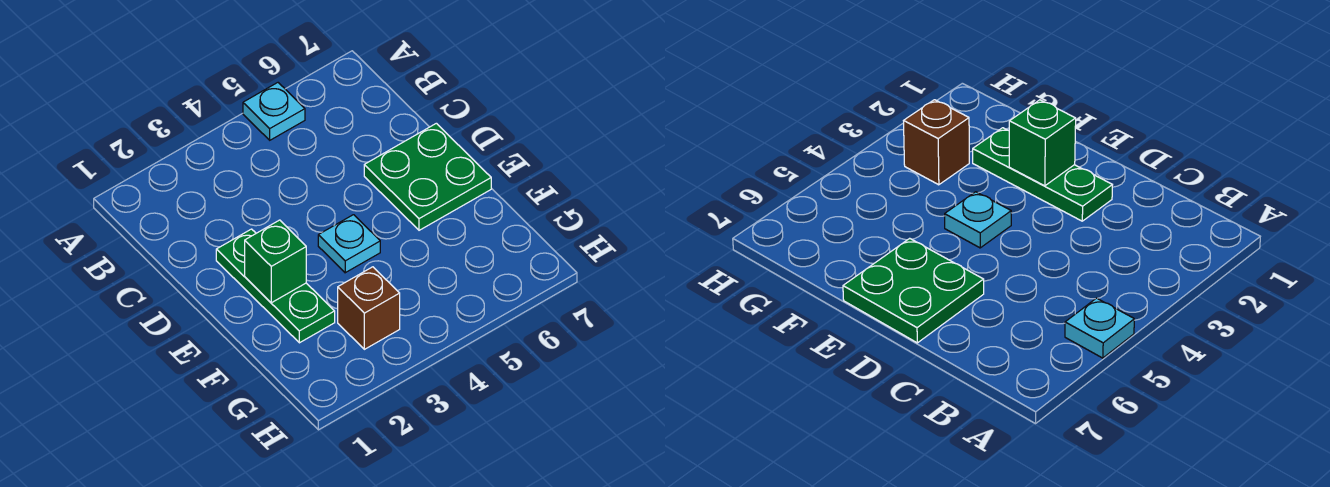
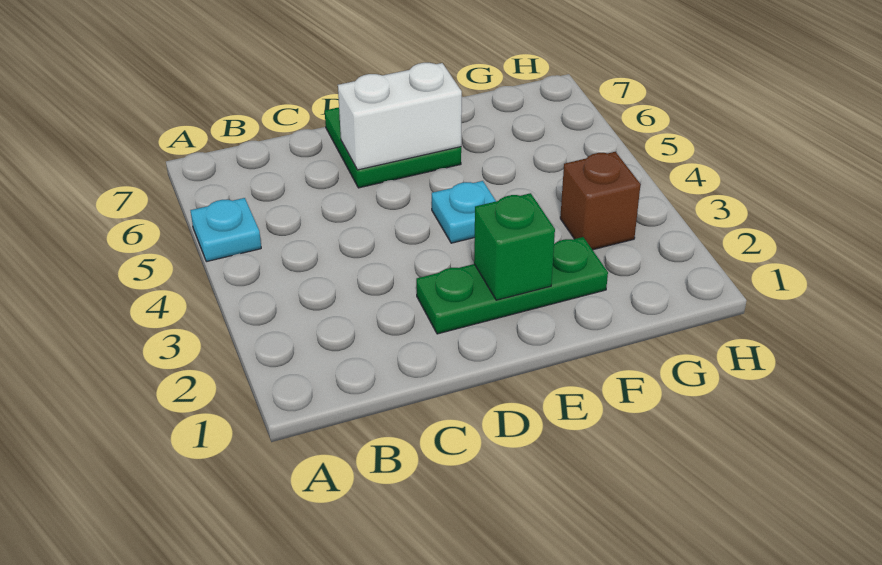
none -> white brick D6:E6 level 2

